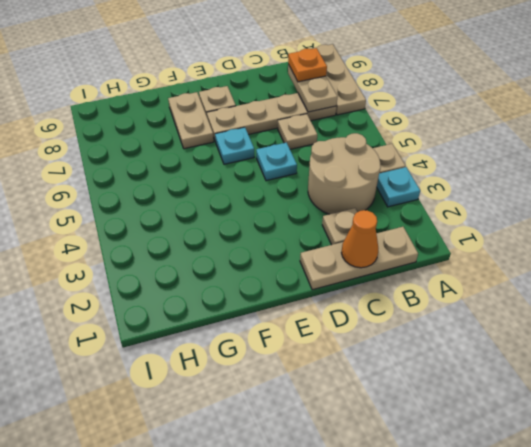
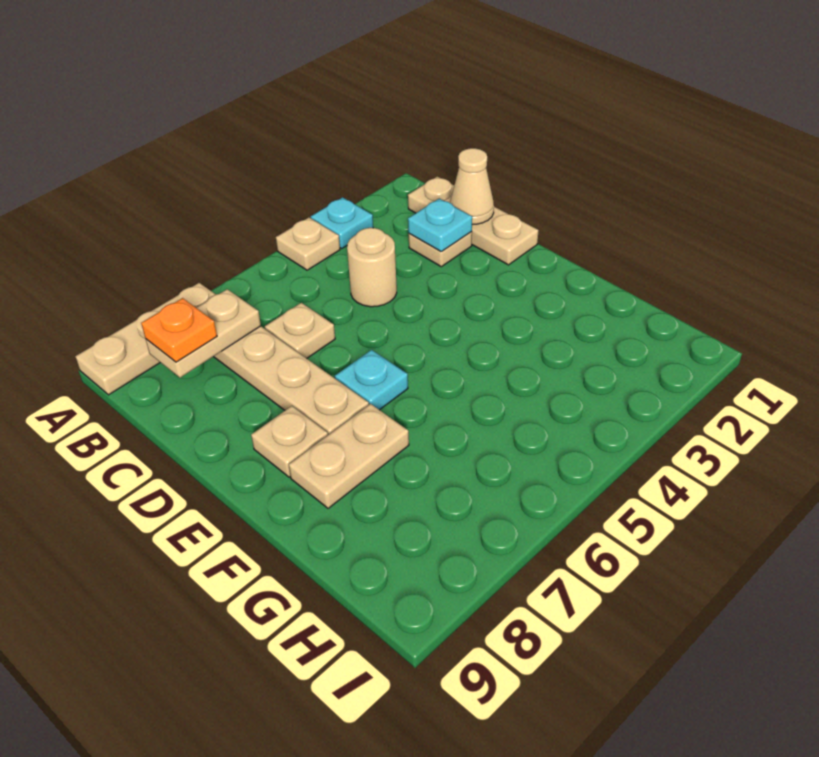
tan round brick B3:C4 level 1 -> tan round brick C4 level 1
orange cone C1 level 2 -> tan cone C1 level 2
cyan plate D5 level 1 -> cyan plate C2 level 2

